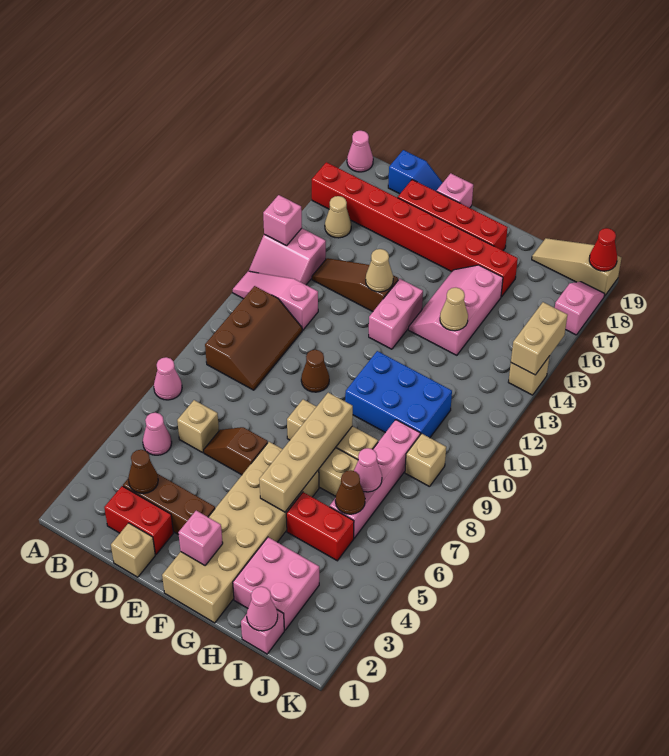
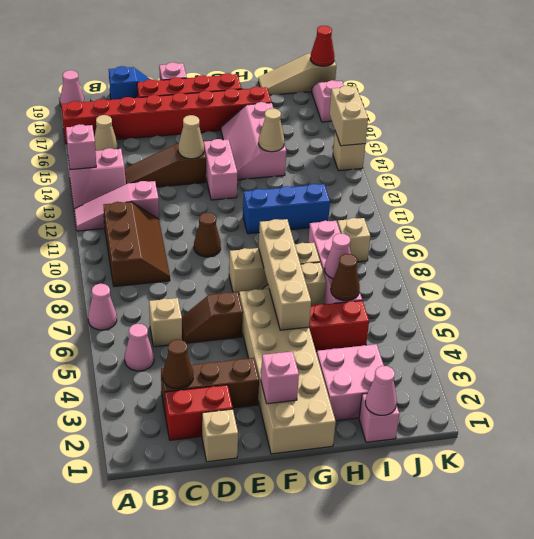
blue brick G10:I11 level 1 -> blue brick G11:I11 level 1

